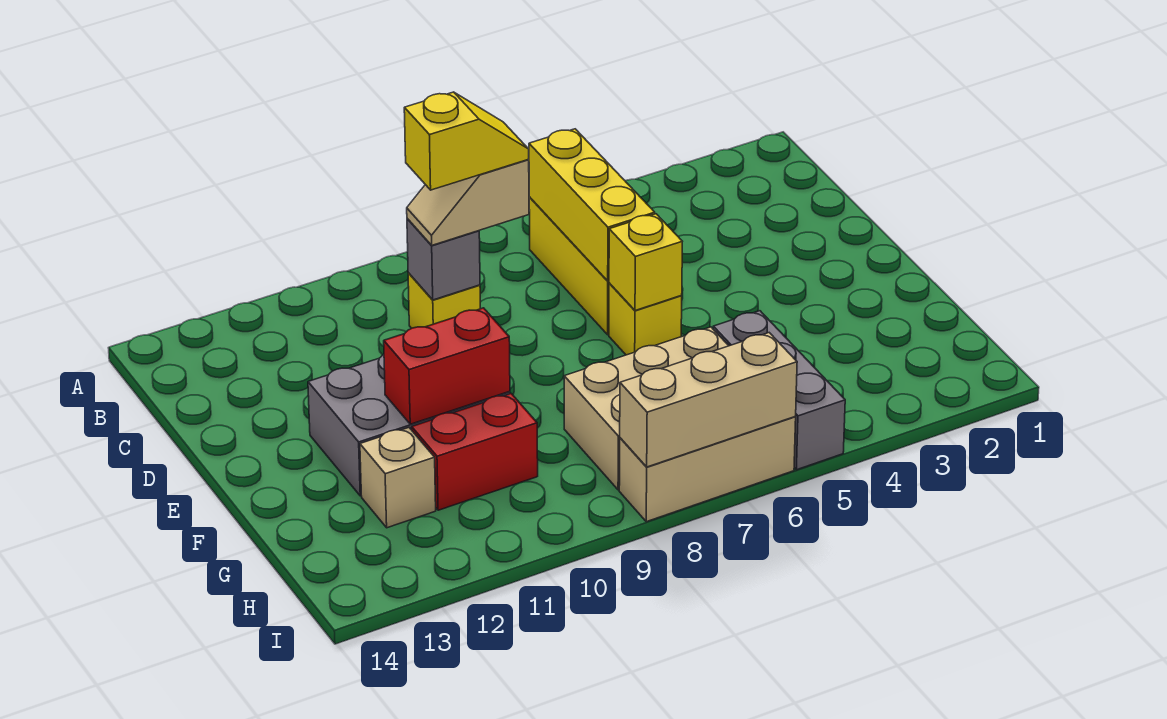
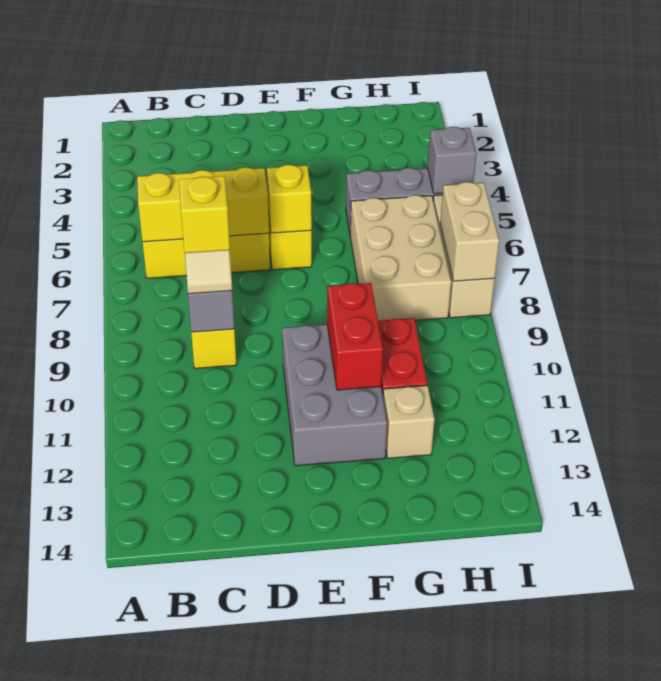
none -> grey brick I5 level 2
tan brick I6:I8 level 2 -> tan brick I7:I8 level 2

